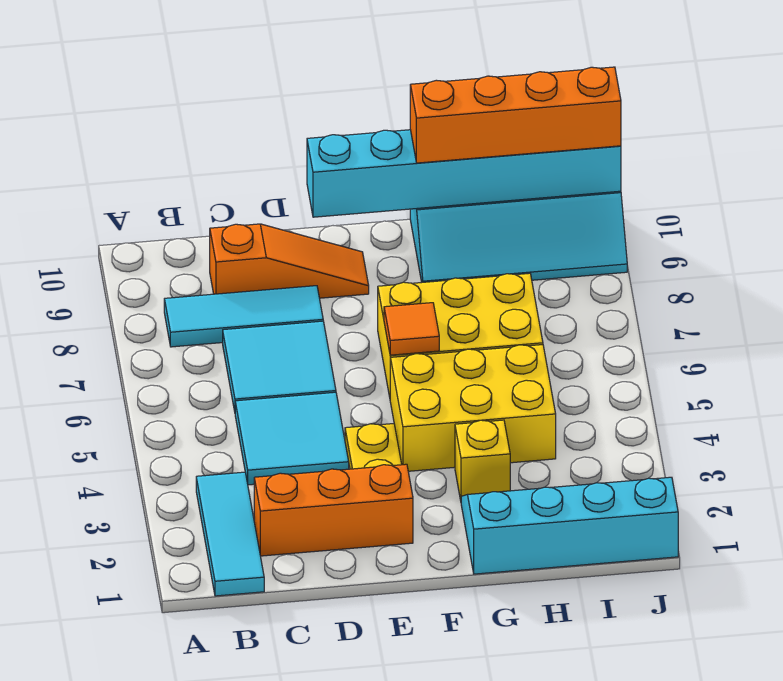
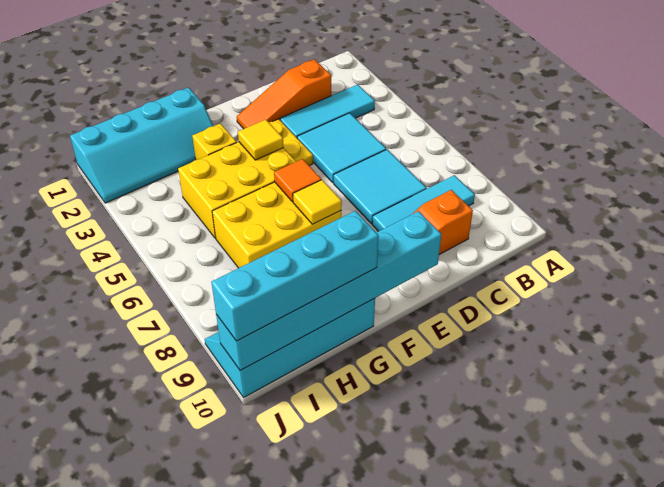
cyan tile B1:B3 level 1 -> cyan tile B3:D3 level 1
orange brick C2:E2 level 1 -> orange slope C2:E2 level 1 top C
none -> yellow tile F4 level 2
none -> yellow tile F7 level 2
orange brick G10:J10 level 3 -> cyan brick G10:J10 level 3

